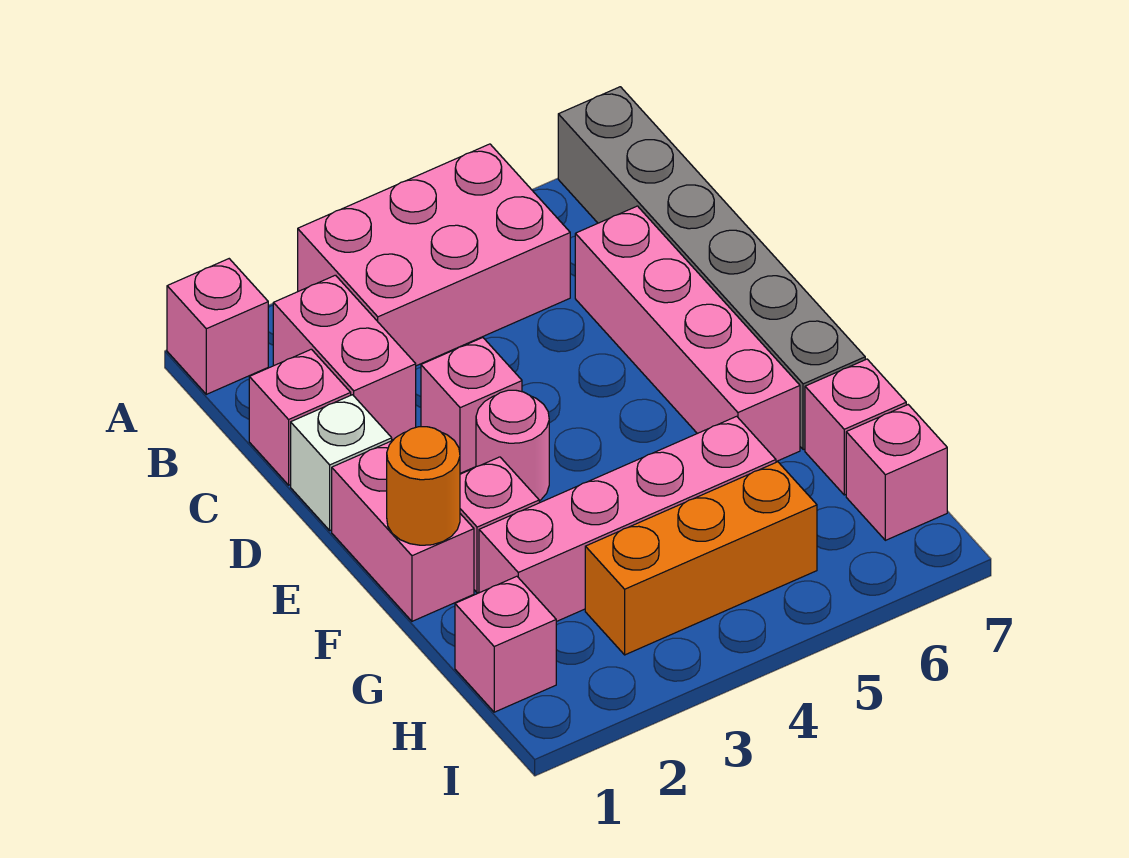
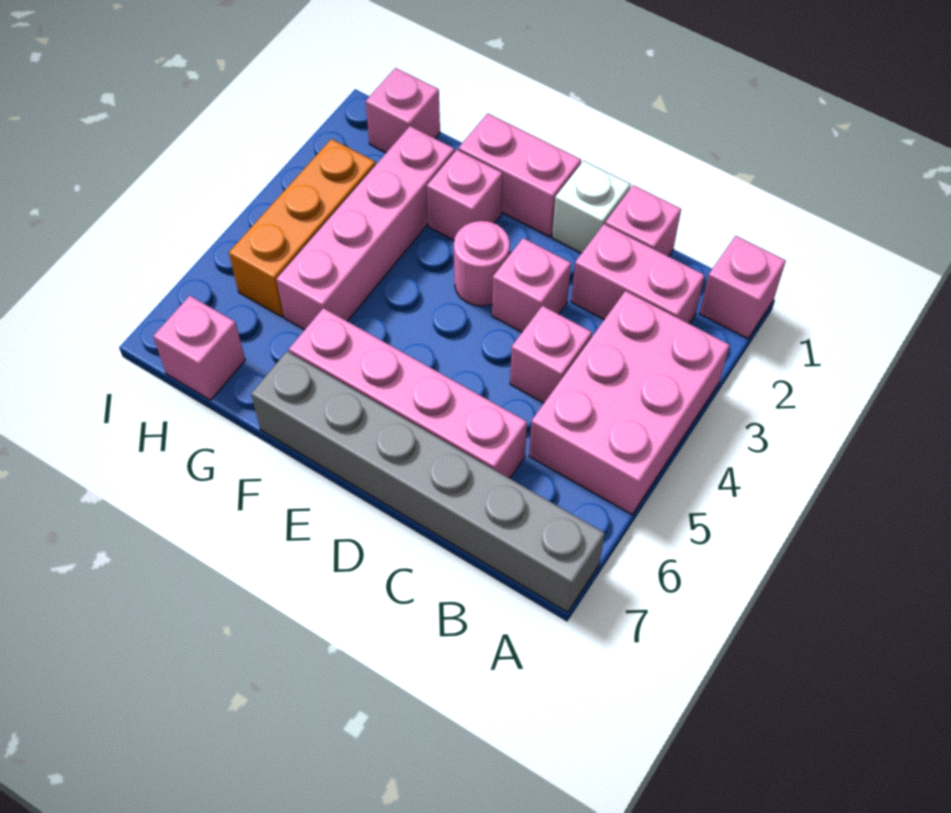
orange round brick F1 level 2 -> none
pink brick G7 level 1 -> pink brick C4 level 1

